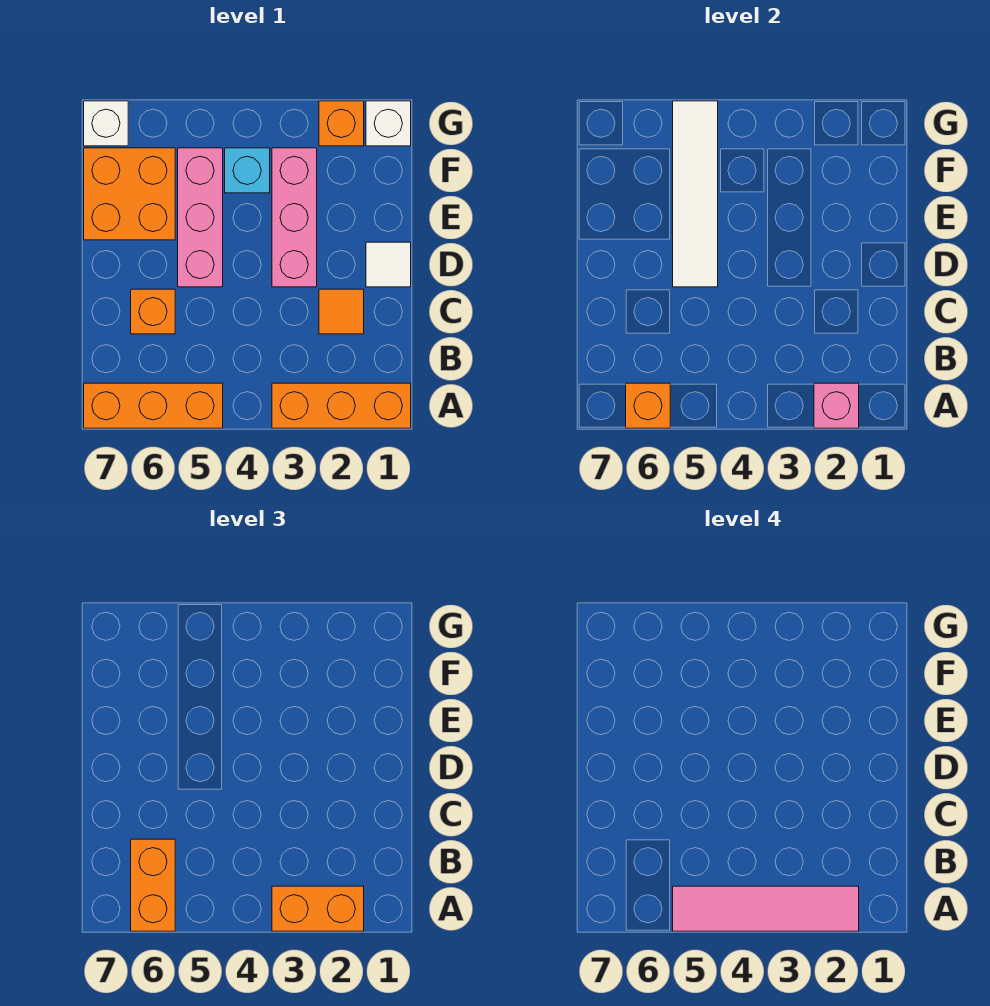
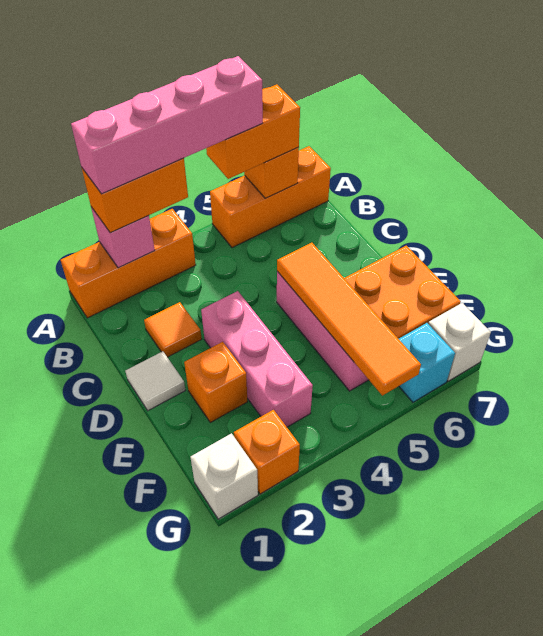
pink tile A2:A5 level 4 -> pink brick A2:A5 level 4
orange brick A6:B6 level 3 -> orange brick A5:A6 level 3
orange brick C6 level 1 -> orange brick E2 level 1
white tile D5:G5 level 2 -> orange tile D5:G5 level 2
cyan brick F4 level 1 -> cyan brick G6 level 1

